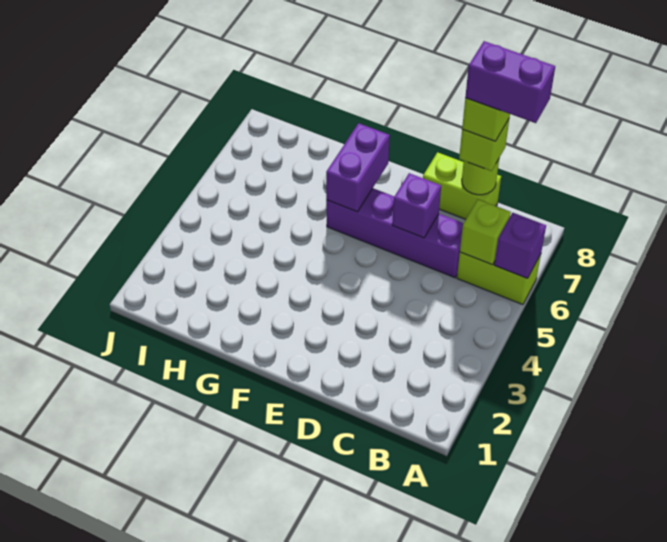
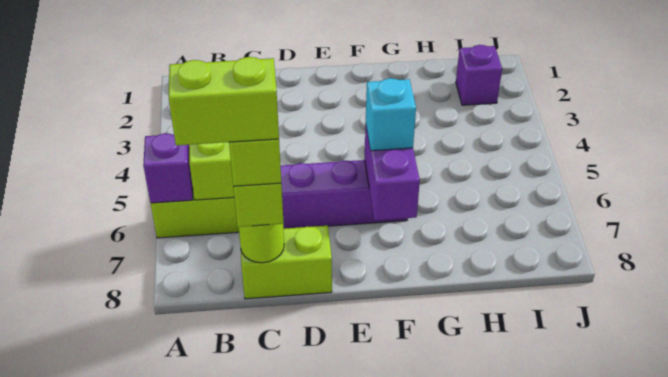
purple brick B8:C8 level 5 -> lime brick B8:C8 level 5
purple brick D6 level 2 -> purple brick I2 level 1
none -> cyan brick F6 level 3

